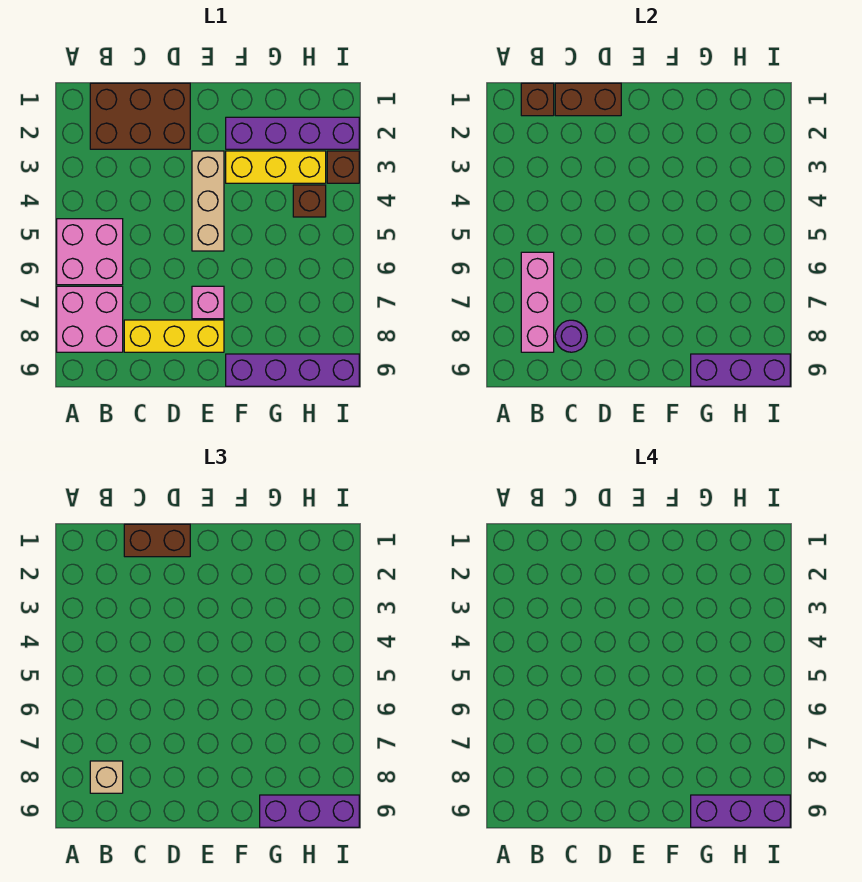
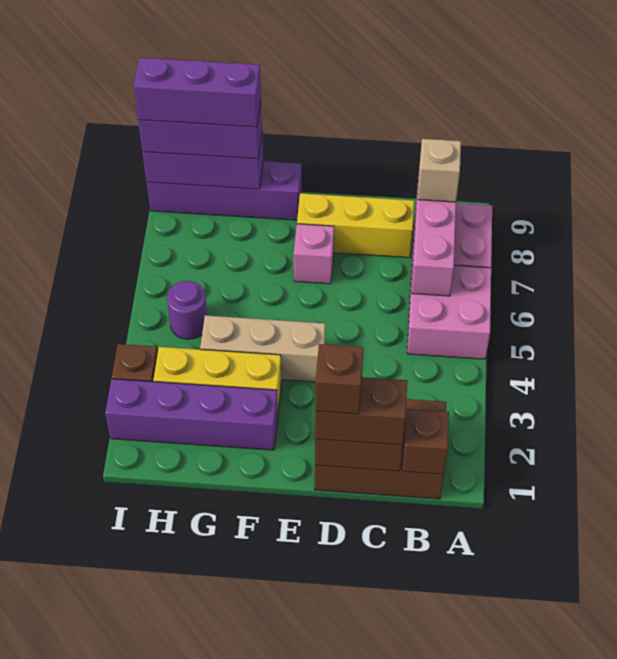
purple round brick C8 level 2 -> purple round brick H5 level 1
tan brick E3:E5 level 1 -> tan brick E4:G4 level 1
brown brick H4 level 1 -> brown brick D1 level 4

